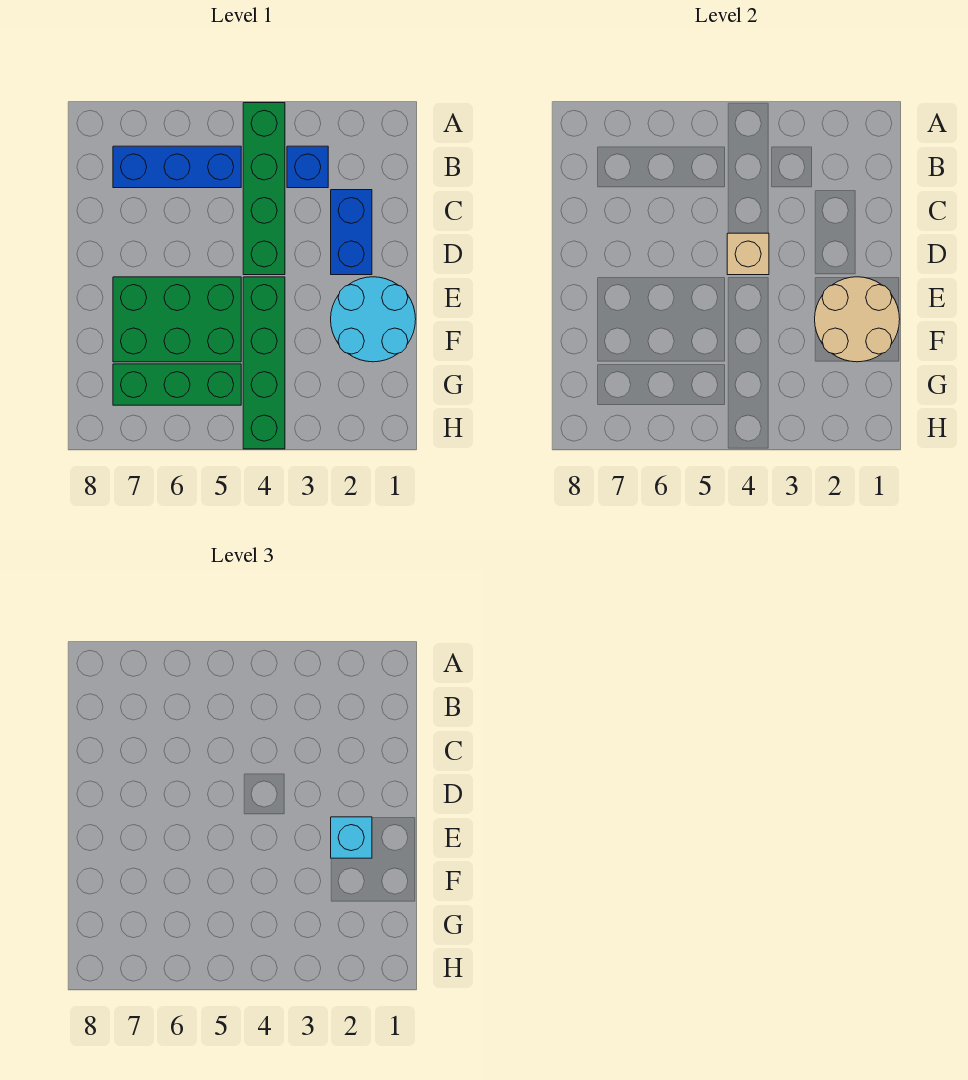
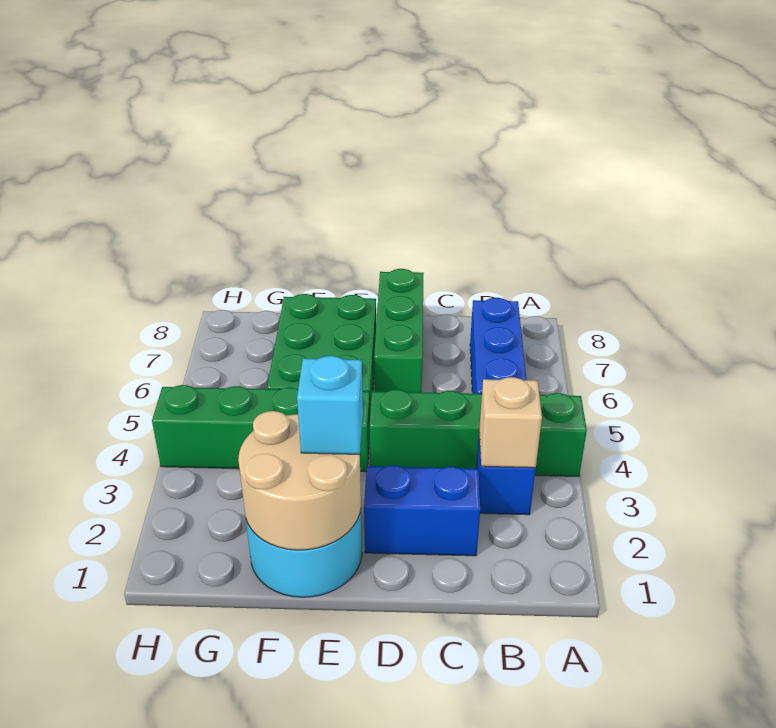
tan brick D4 level 2 -> tan brick B3 level 2
green brick G5:G7 level 1 -> green brick D6:D8 level 1

